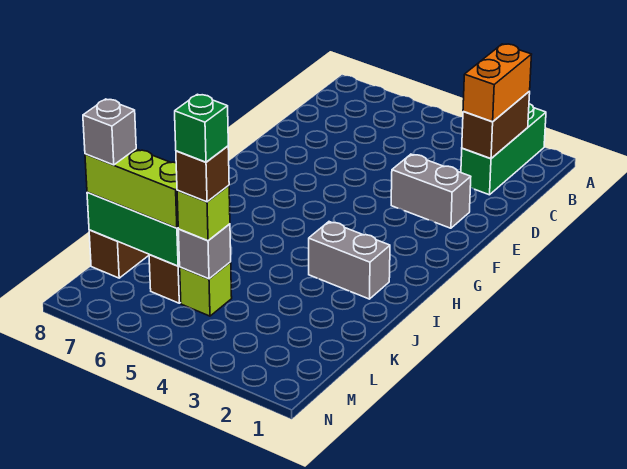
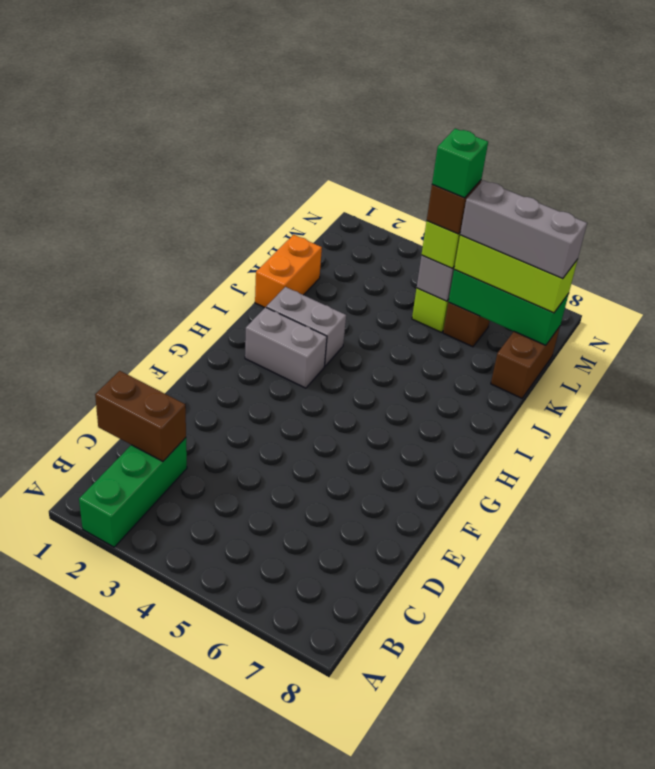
brown brick B2:C2 level 2 -> brown brick C1:C2 level 2
orange brick B2:C2 level 3 -> orange brick J1:K1 level 1
grey brick E2:E3 level 1 -> grey brick H2:H3 level 1
grey brick L8 level 4 -> grey brick L6:L8 level 4

